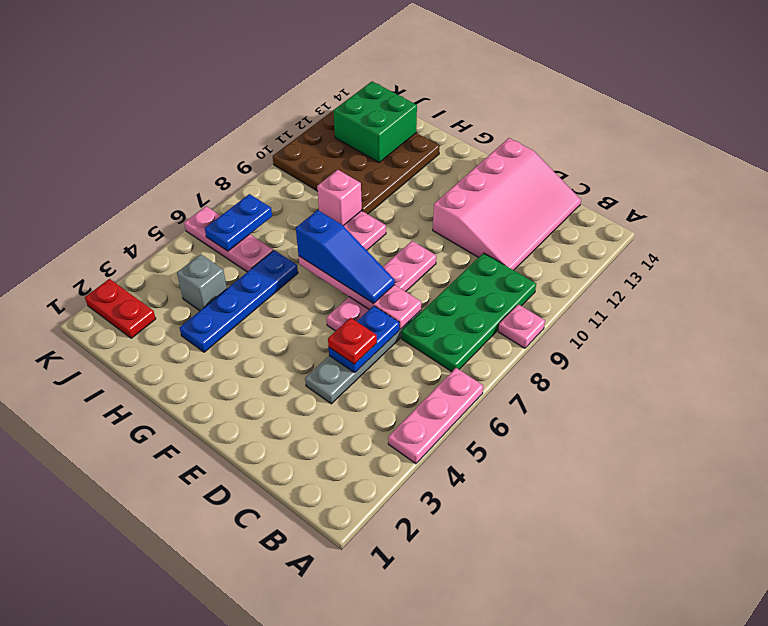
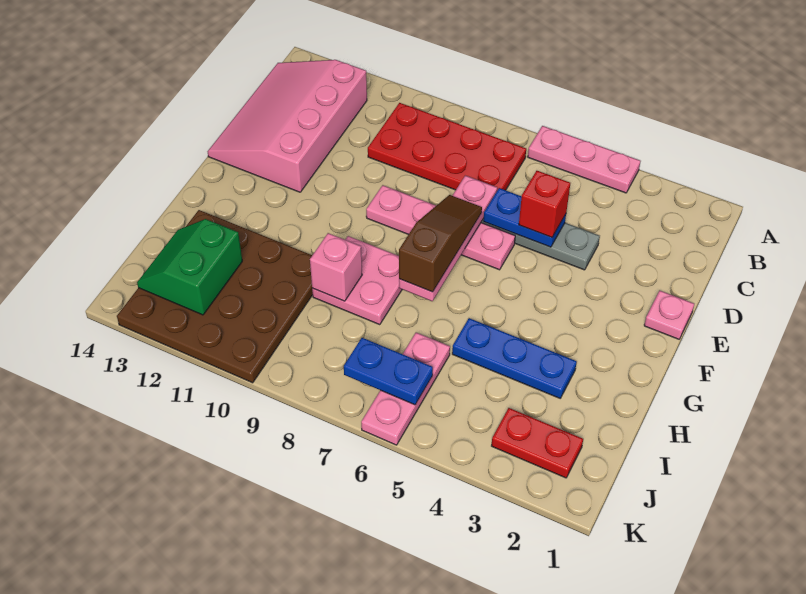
pink plate A9 level 1 -> pink plate E1 level 1
green plate B7:C10 level 1 -> red plate B7:C10 level 1
pink slope C11:E14 level 1 top E -> pink slope B12:E14 level 1 top 12
red plate D5 level 3 -> red brick D5 level 3
blue slope E7:G7 level 3 top G -> brown slope E7:G7 level 3 top G
blue plate H3:H6 level 1 -> blue plate H3:H5 level 1
grey brick I4 level 1 -> none
green brick I12:J13 level 2 -> green slope I12:J13 level 2 top 12
red plate J2:K2 level 1 -> red plate J2:J3 level 1

